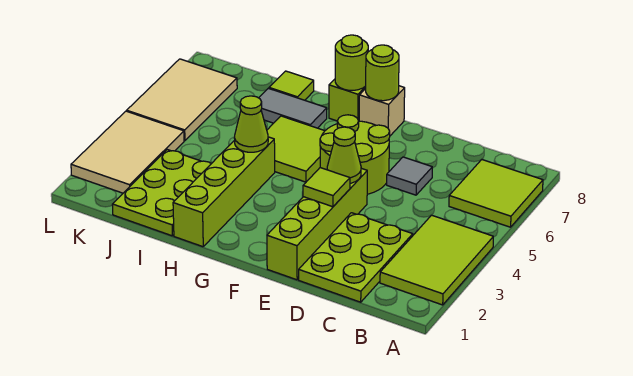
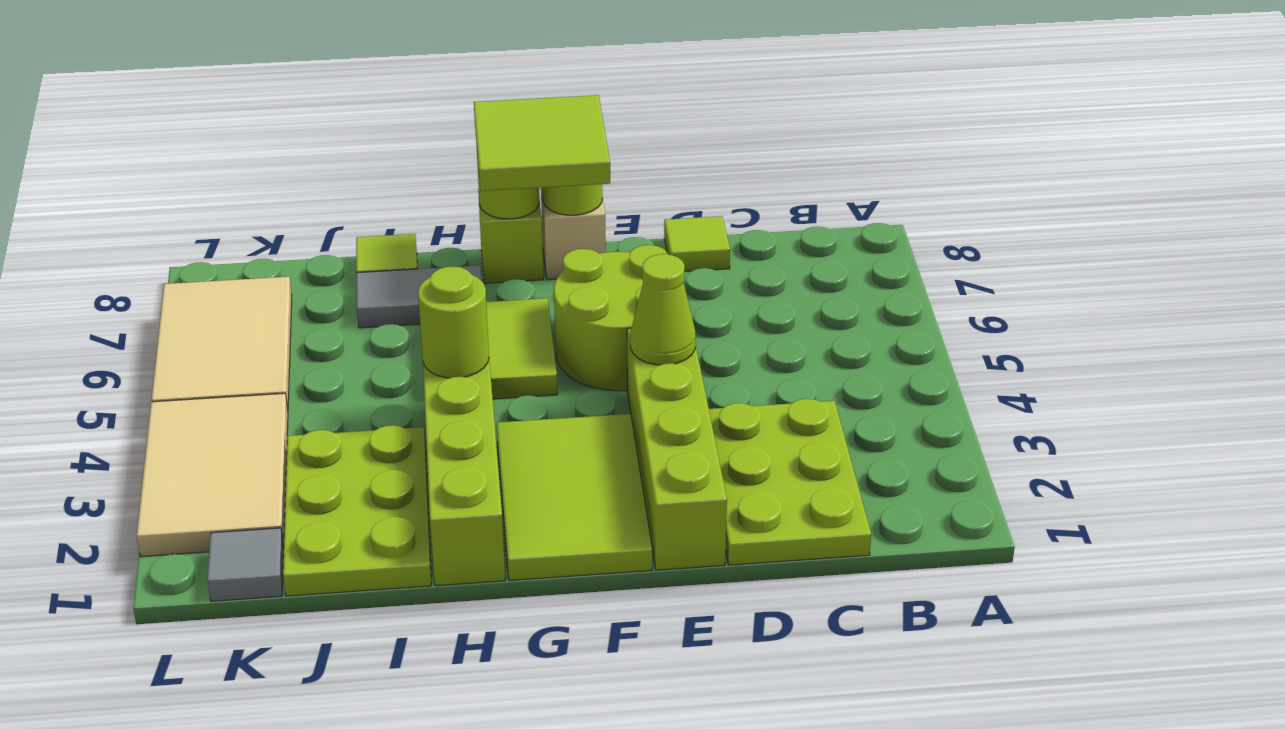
lime tile A2:B4 level 1 -> lime tile F1:G3 level 1
lime tile A6:B7 level 1 -> lime tile F7:G8 level 3
grey tile D6 level 1 -> grey tile K1 level 1
lime tile E3 level 2 -> lime tile D8 level 1
lime cone H4 level 2 -> lime round brick H4 level 2

